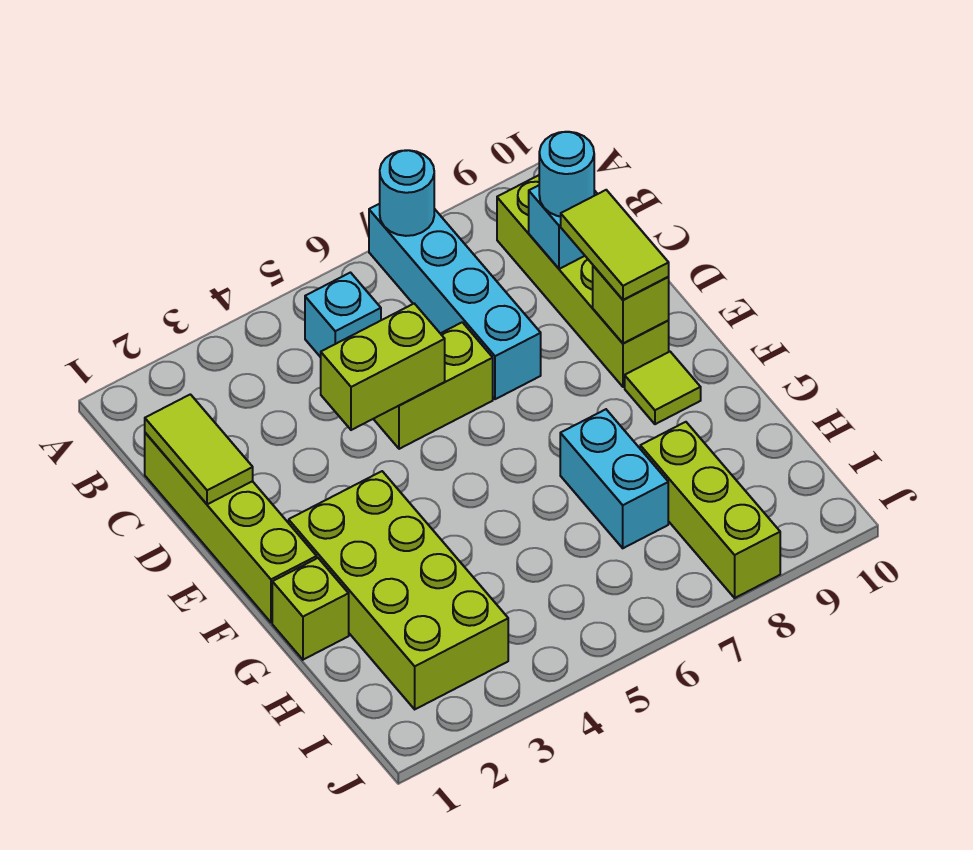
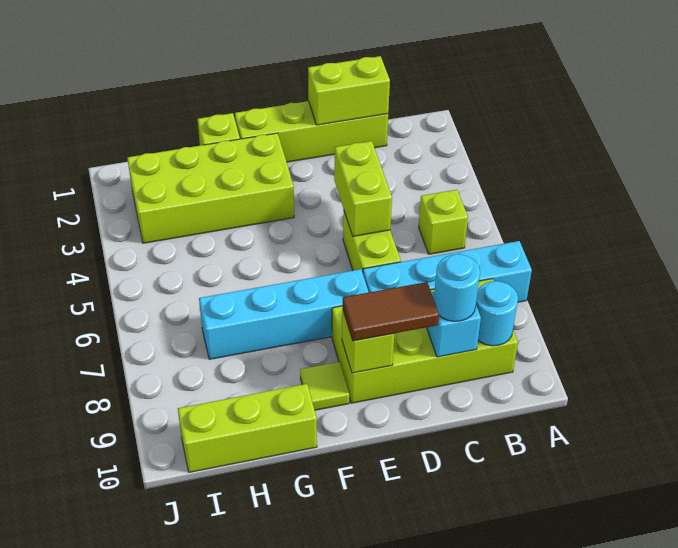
cyan round brick A7 level 2 -> cyan round brick B9 level 2
cyan brick B5 level 1 -> lime brick B5 level 1
lime brick B9:E9 level 1 -> lime brick B8:E9 level 1
lime tile C1:D1 level 2 -> lime brick C1:D1 level 2
lime tile D9:E9 level 3 -> brown tile D9:E9 level 3
cyan brick G7:H7 level 1 -> cyan brick E7:H7 level 1
lime brick H8:J8 level 1 -> lime brick G10:I10 level 1

